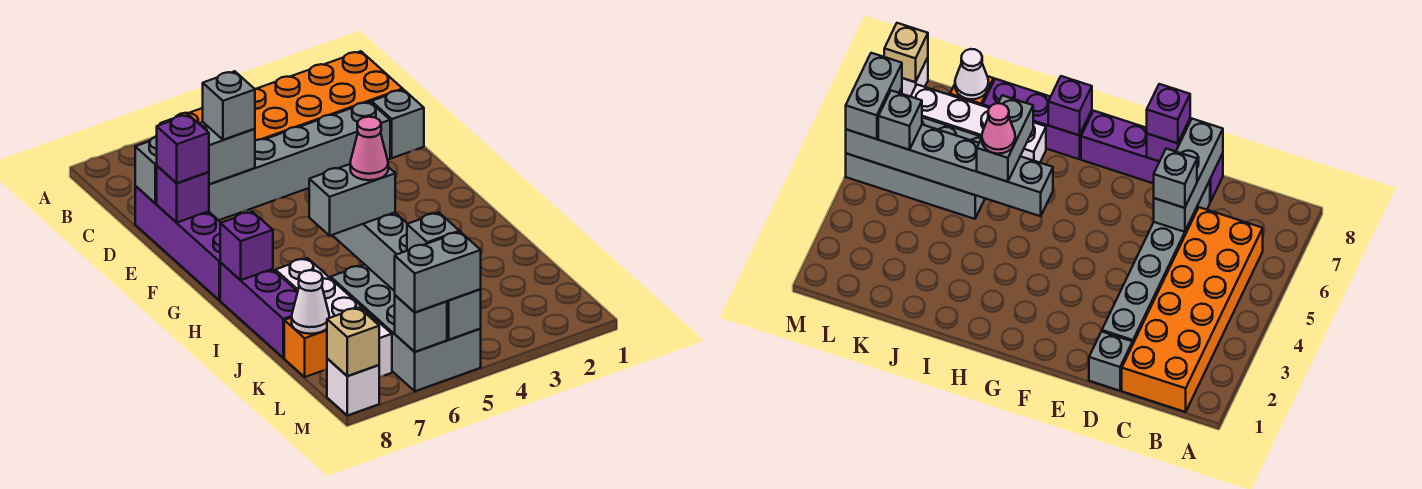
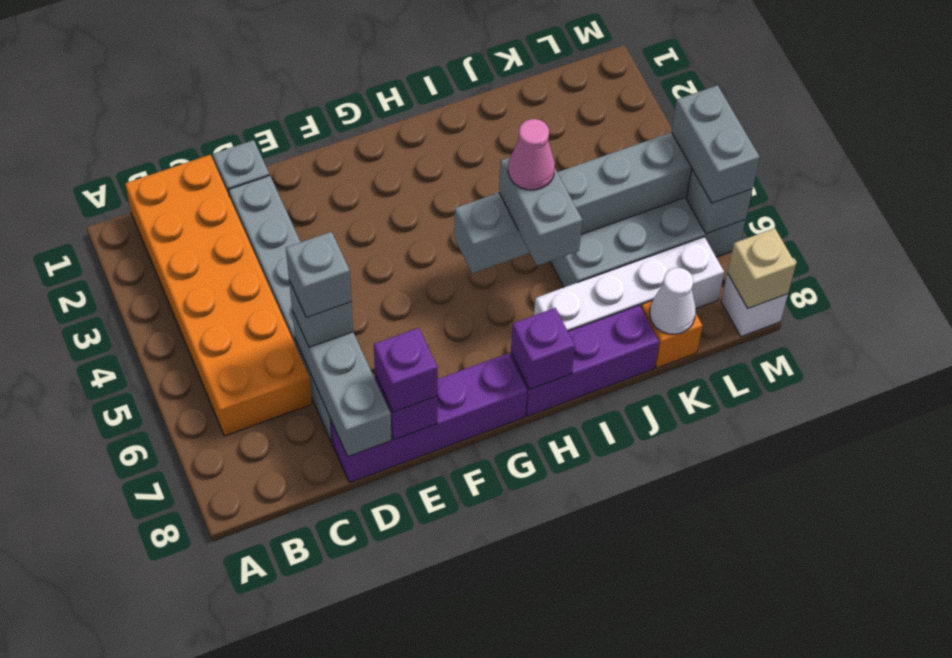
grey brick L5 level 3 -> grey brick D6 level 4

